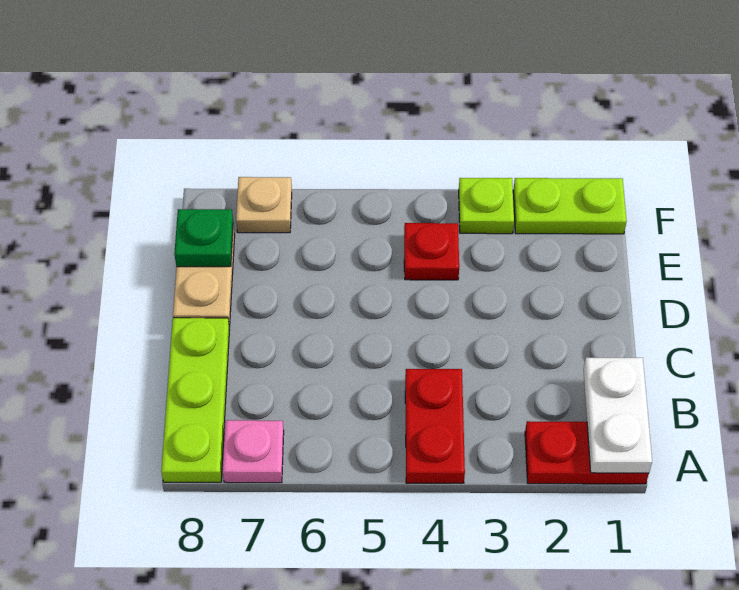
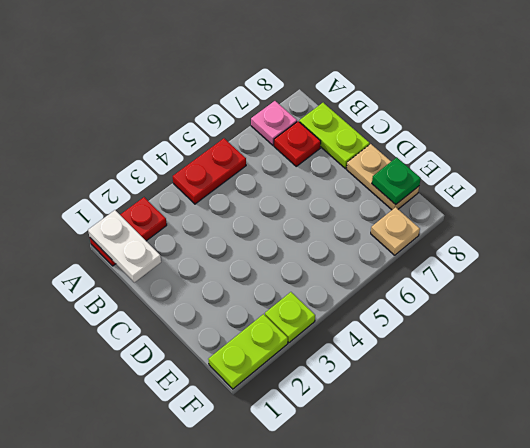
red plate A4:B4 level 1 -> red plate A4:A5 level 1
lime plate A8:C8 level 1 -> lime plate B8:C8 level 1
red plate E4 level 1 -> red plate B7 level 1

